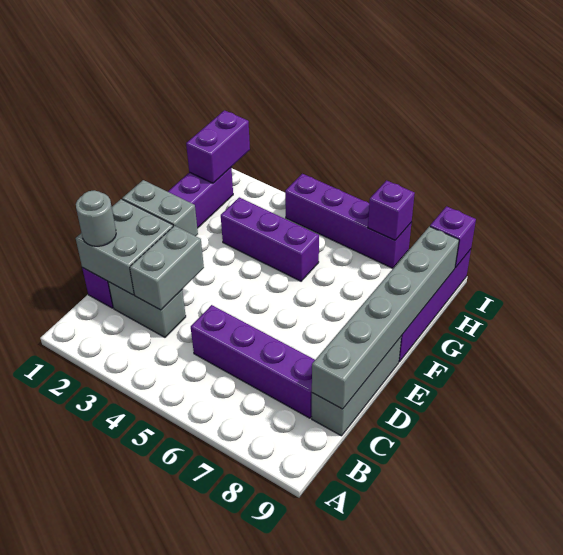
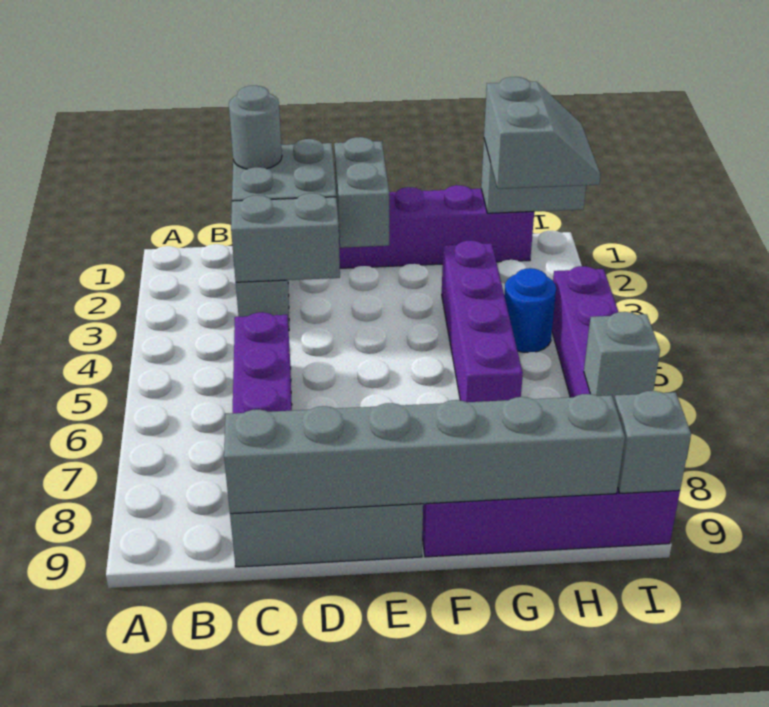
purple brick G3:G5 level 1 -> purple brick G3:G6 level 1
purple brick H1:I1 level 2 -> grey brick H1:I1 level 2
none -> grey slope H1:I2 level 3 top H
none -> blue round brick H4 level 1
purple brick I7 level 2 -> grey brick I7 level 2
purple brick I9 level 2 -> grey brick I9 level 2

